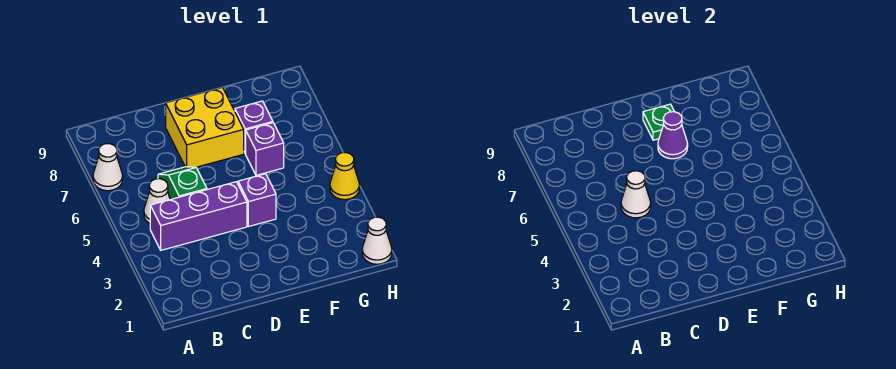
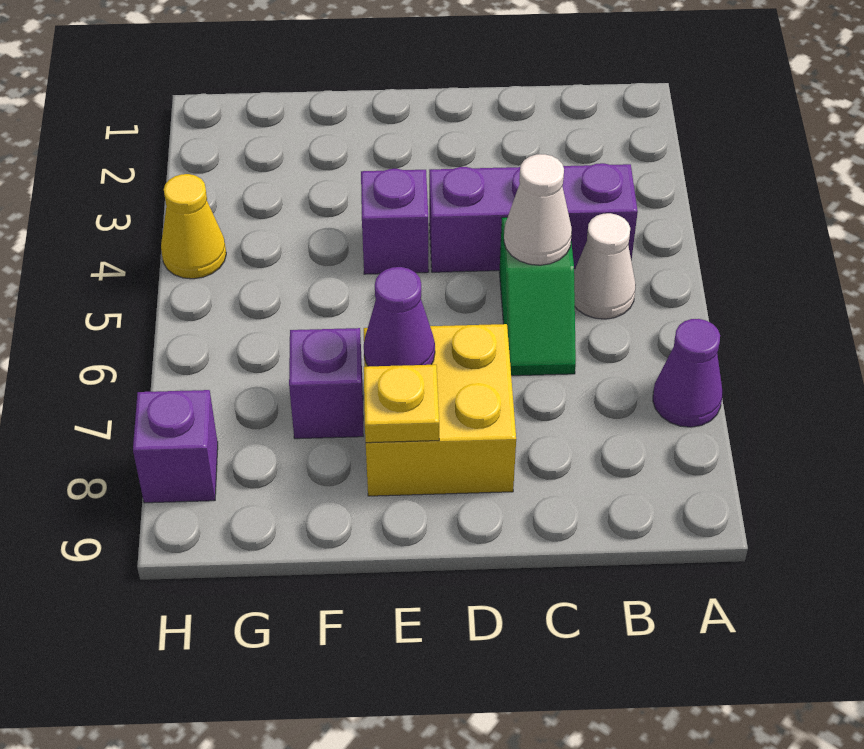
white cone A7 level 1 -> purple cone A7 level 1
green plate E8 level 2 -> yellow plate E8 level 2
purple brick F6 level 1 -> purple brick H8 level 1
white cone H1 level 1 -> none

